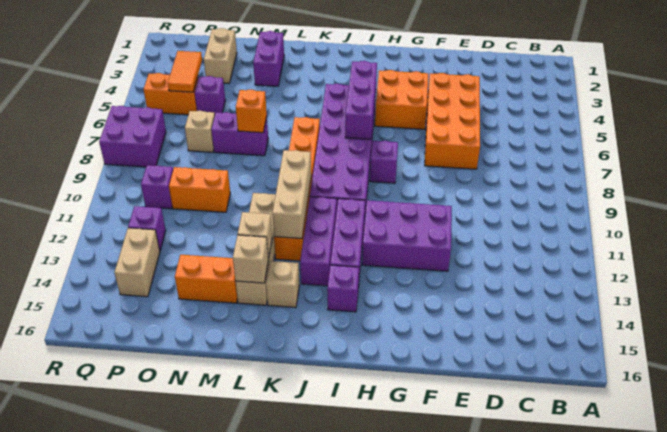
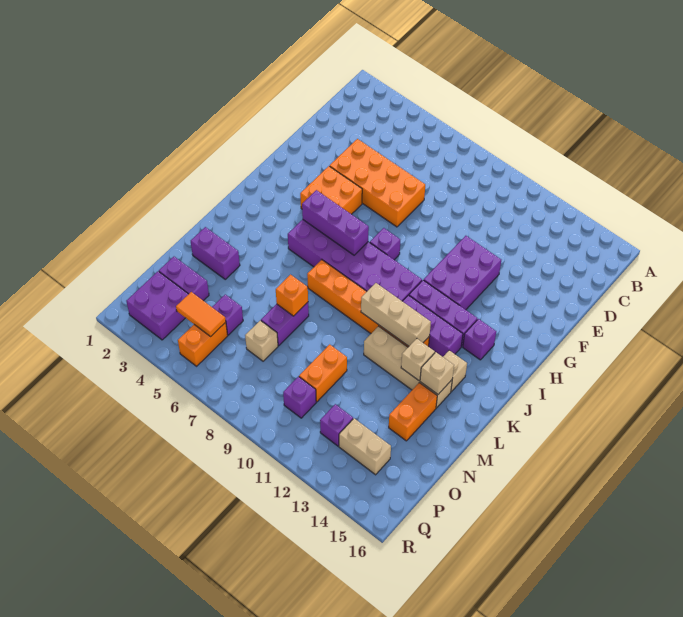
tan brick O2:O3 level 1 -> purple brick O2:O3 level 1
purple brick Q7:R8 level 1 -> purple brick P2:Q3 level 1

